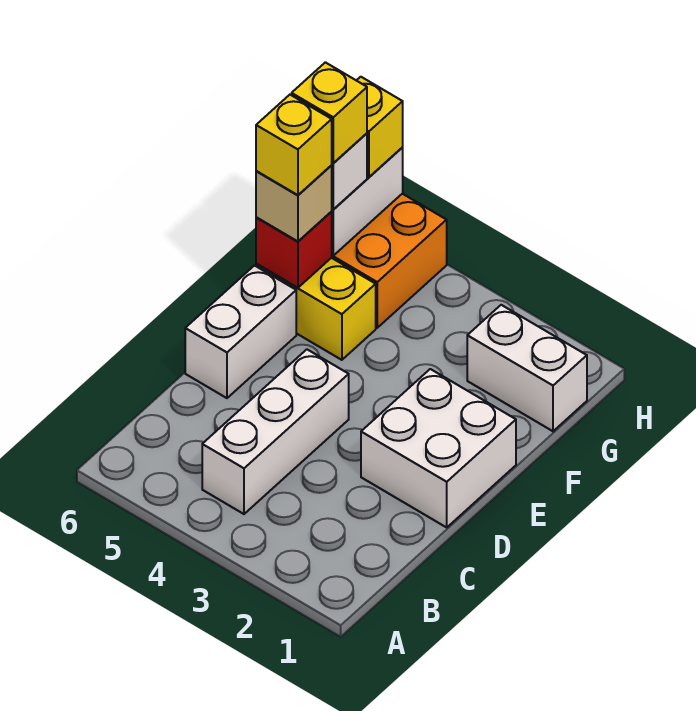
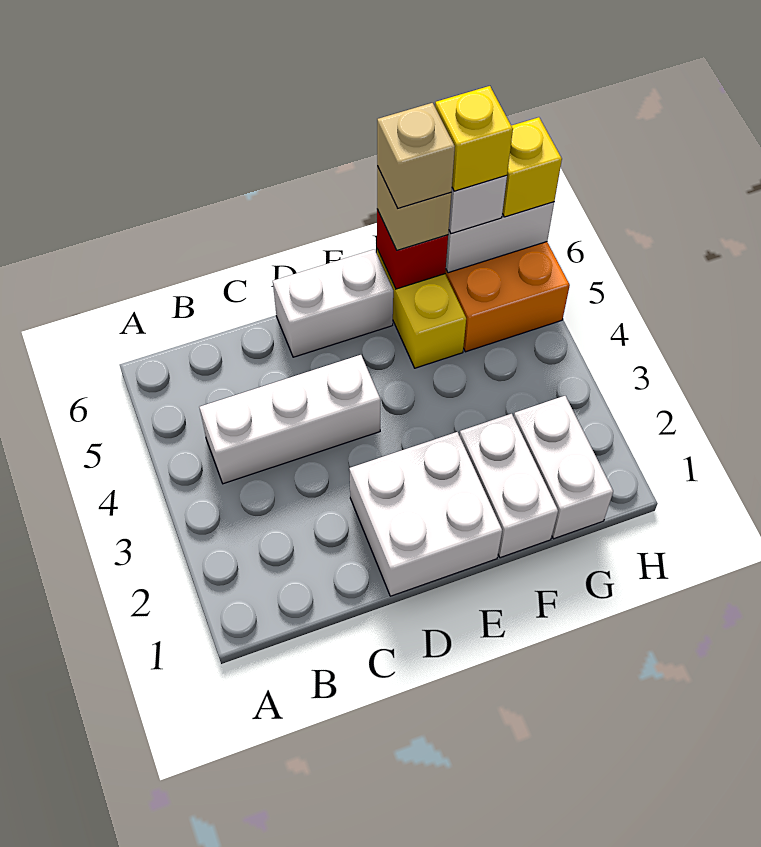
none -> white brick F1:F2 level 1
yellow brick F6 level 4 -> tan brick F6 level 4

